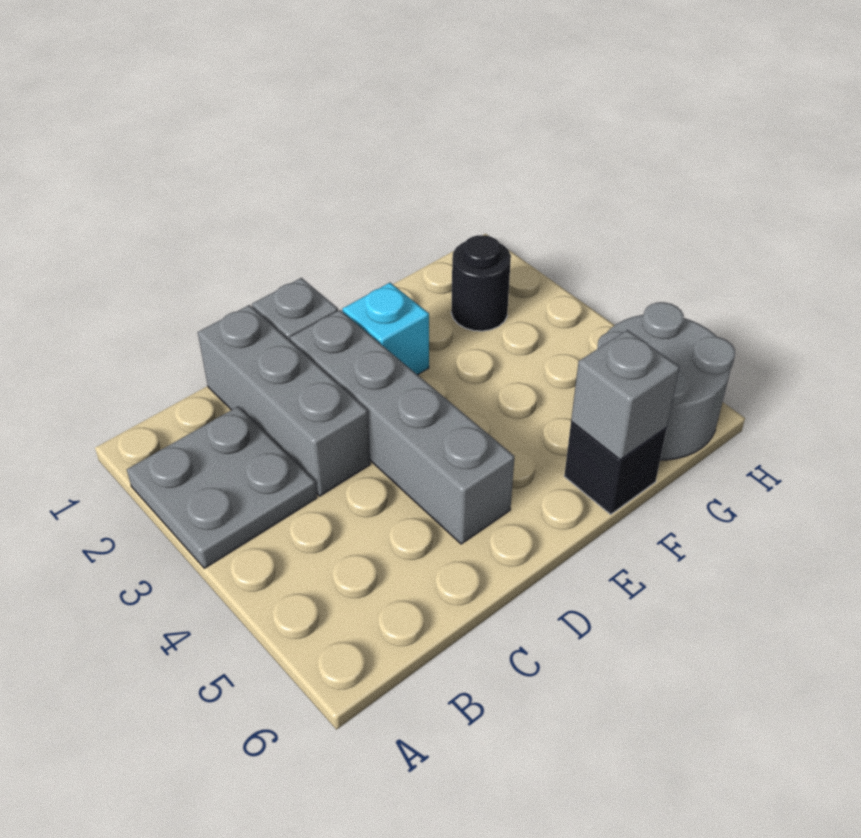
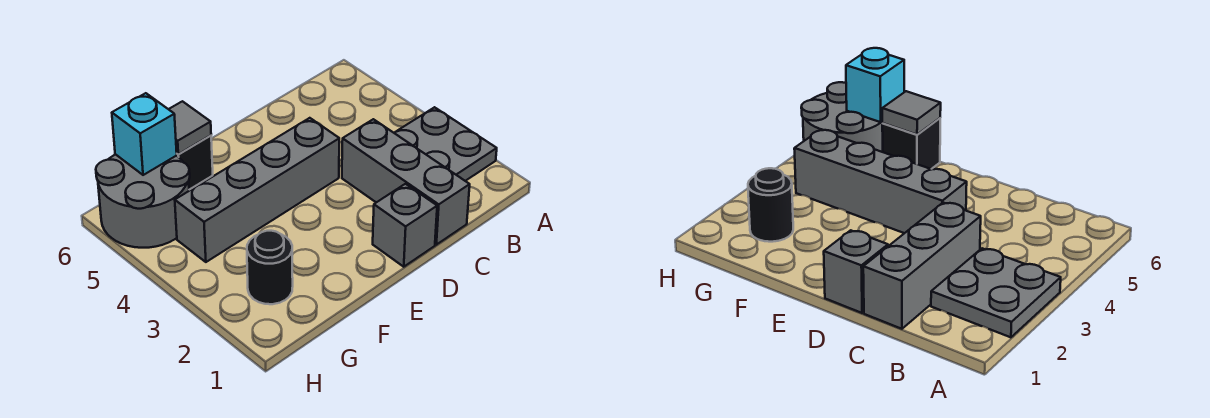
grey brick D2:D5 level 1 -> grey brick D4:G4 level 1
cyan brick E2 level 1 -> cyan brick G6 level 2
grey brick F6 level 2 -> grey tile F6 level 2

